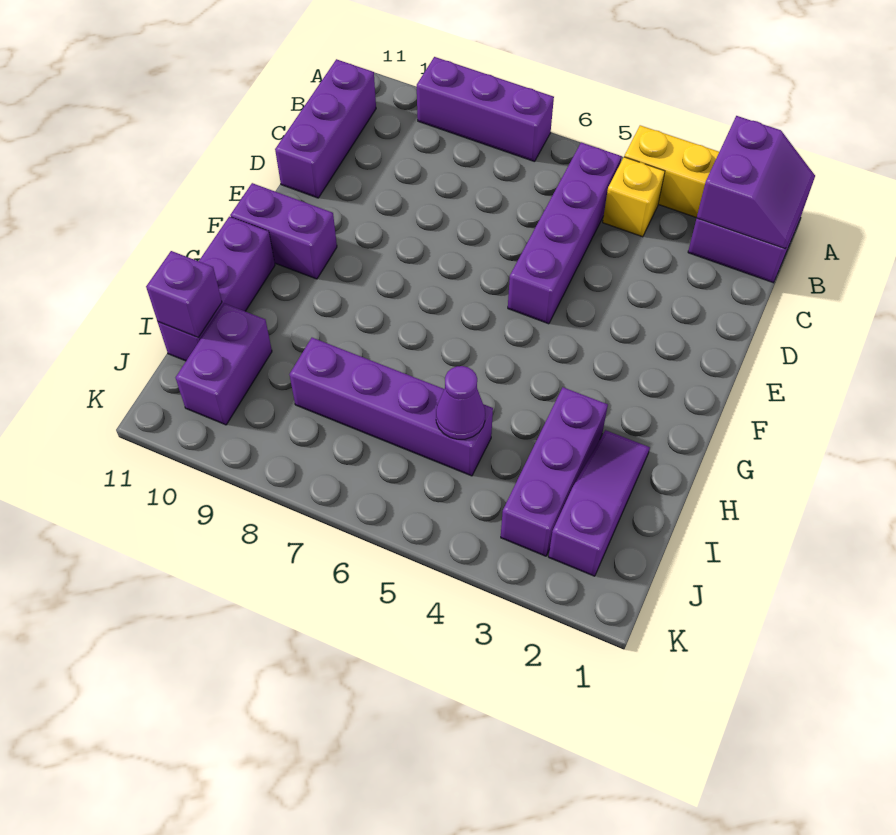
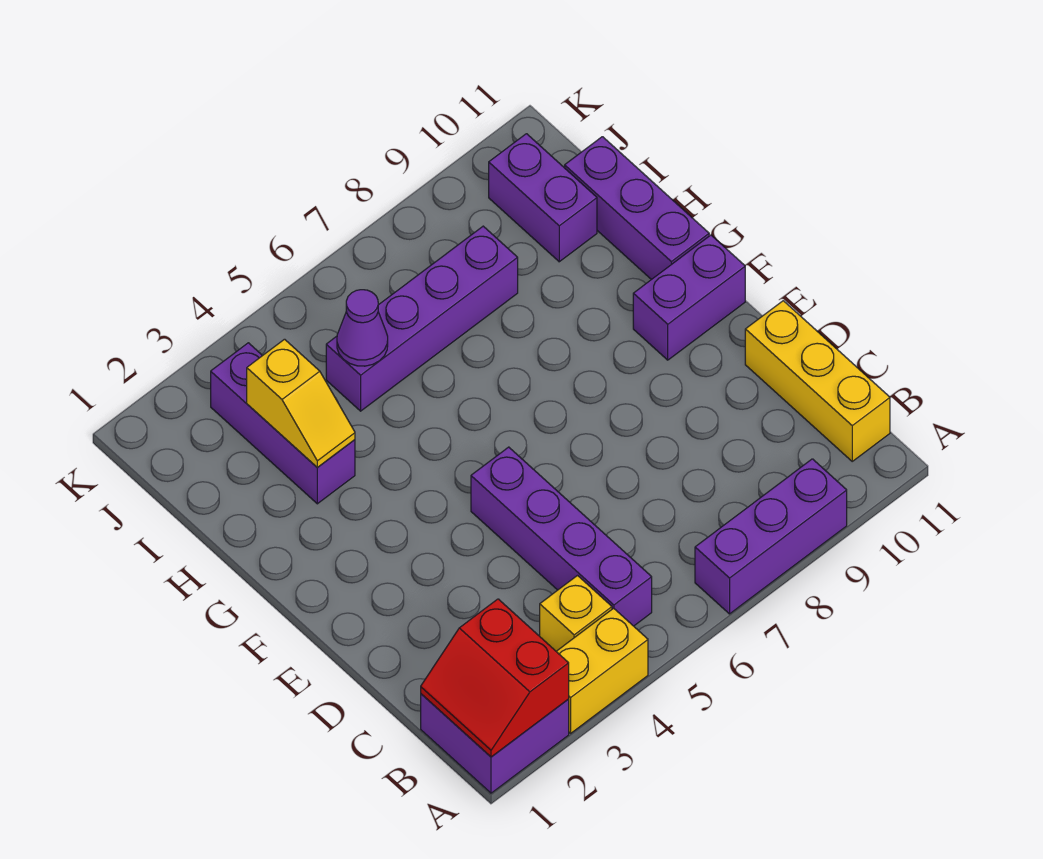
purple slope A1:B2 level 2 top 2 -> red slope A1:B2 level 2 top 2
purple brick B11:D11 level 1 -> yellow brick B11:D11 level 1
purple slope H2:J2 level 1 top J -> none
none -> yellow slope H3:I3 level 2 top I
purple brick I11 level 2 -> none

